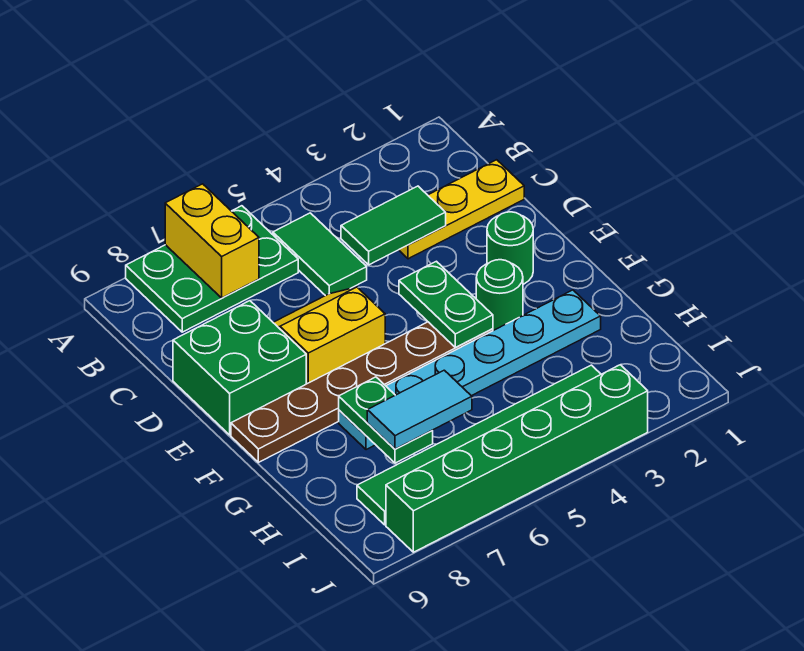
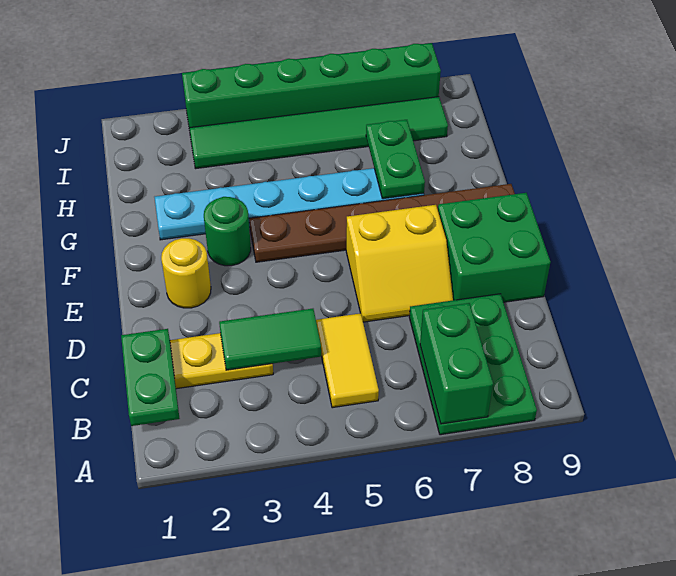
green plate A6:B8 level 1 -> green plate A7:C8 level 1
yellow brick A7:B7 level 2 -> green brick A7:B7 level 2
green tile B5:C5 level 1 -> yellow tile B5:C5 level 1
green round brick E2 level 1 -> yellow round brick E2 level 1
green plate E4:F4 level 2 -> green plate B1:C1 level 2
cyan tile H6:H7 level 3 -> none

